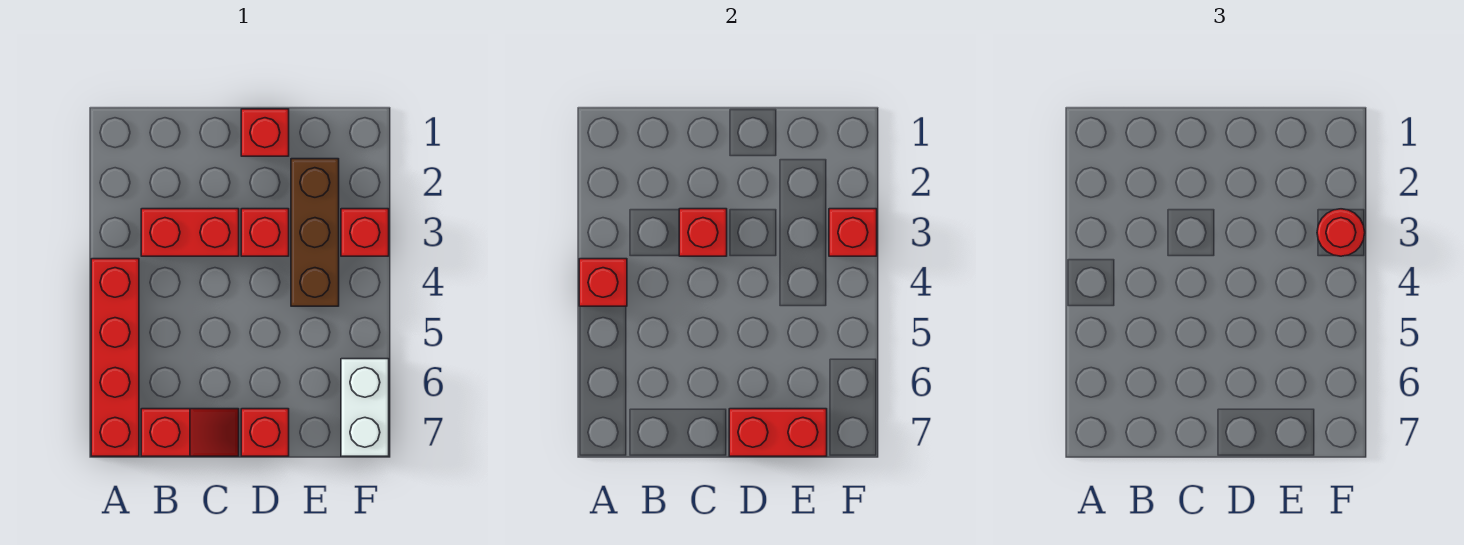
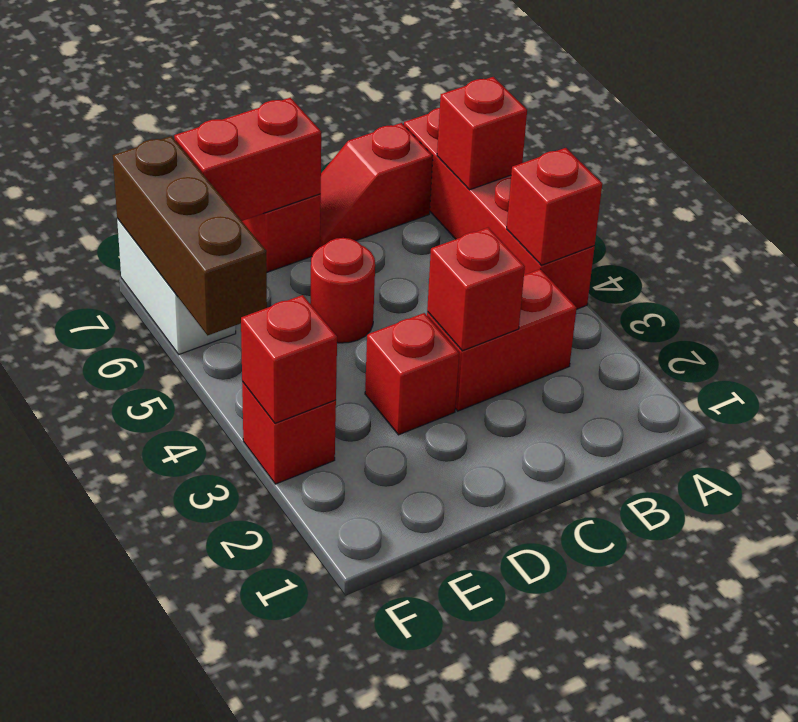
red brick D1 level 1 -> red brick A6 level 2
brown brick E2:E4 level 1 -> brown brick F5:F7 level 2
red round brick F3 level 3 -> red round brick D5 level 1

